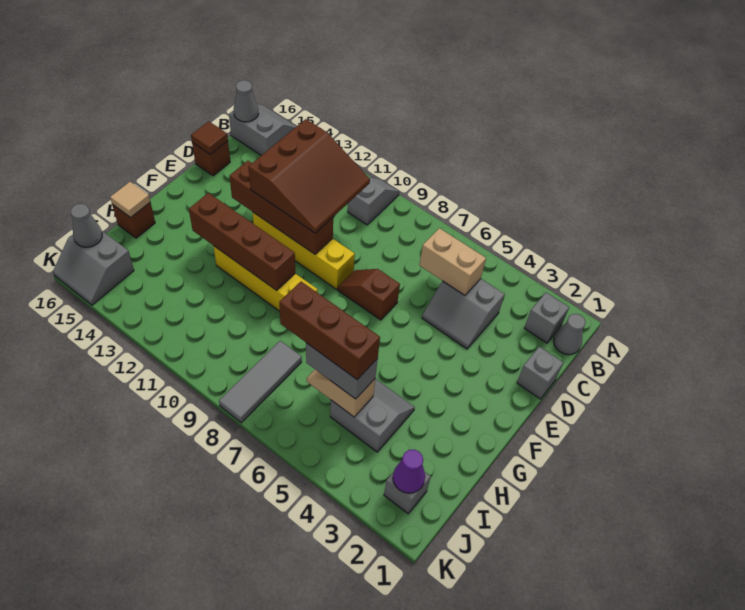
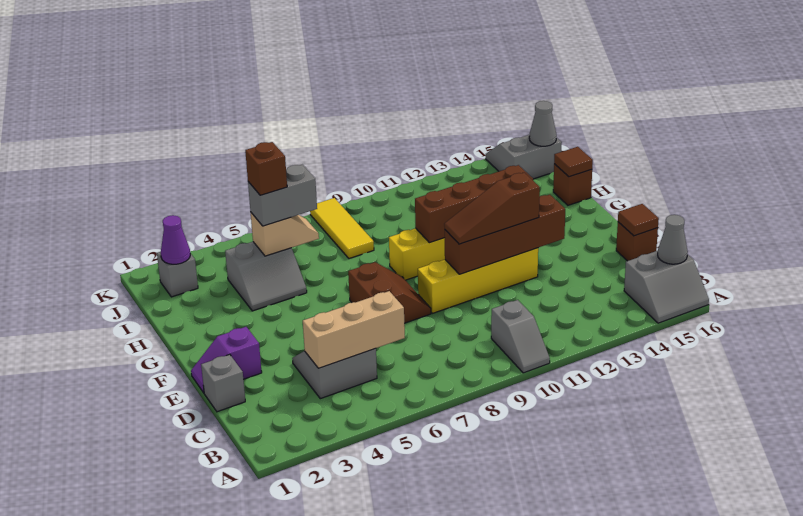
grey cone B1 level 1 -> none
grey brick B2 level 1 -> none
tan brick C5:C6 level 2 -> tan brick C4:C6 level 2
brown slope C10:E12 level 3 top 12 -> brown slope E10:E12 level 3 top 12
none -> purple slope E1:E2 level 1 top 2
brown slope E7:E8 level 1 top 7 -> brown slope E7:F8 level 1 top 7
tan tile H16 level 2 -> brown tile H16 level 2
brown brick I5:I7 level 4 -> brown brick I5 level 4
grey tile I8:K8 level 1 -> yellow tile I8:K8 level 1

